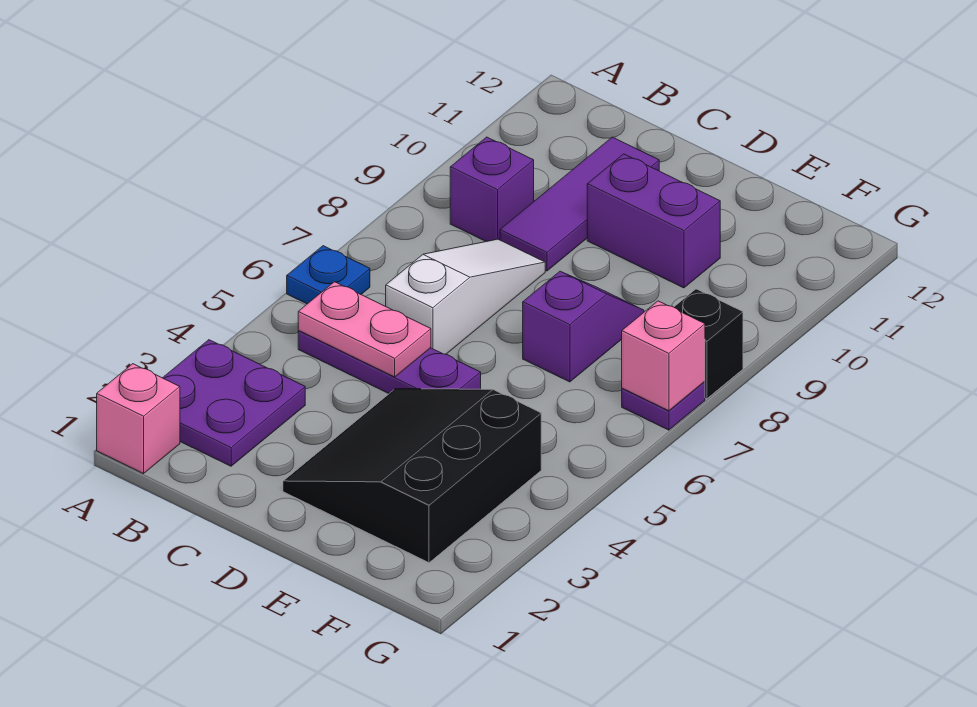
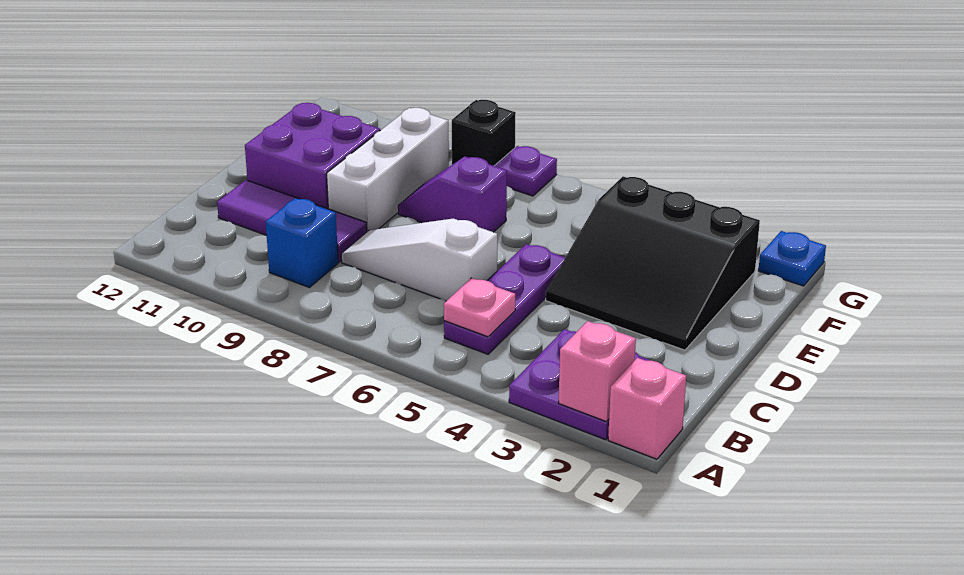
blue plate A6 level 1 -> blue plate G1 level 1
pink plate B5:C5 level 2 -> pink plate B5 level 2
purple brick B9 level 1 -> blue brick B9 level 1
none -> white brick D9:F9 level 1
purple brick D10:E10 level 1 -> purple brick D10:E11 level 1
pink brick G7 level 2 -> pink brick A2 level 2

